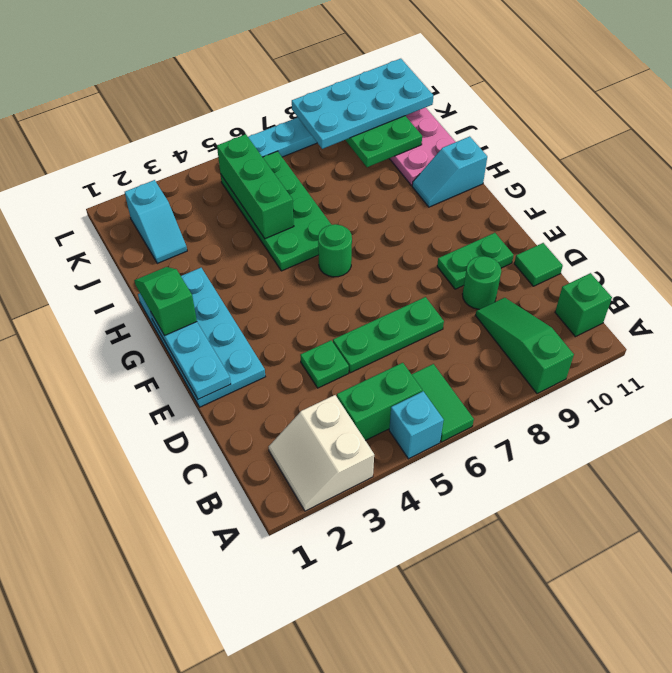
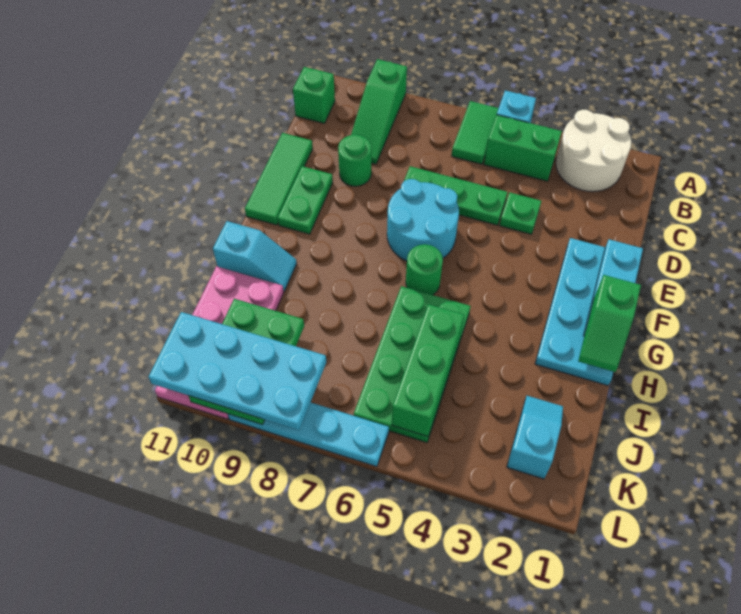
white slope A2:B3 level 1 top 3 -> white round brick A2:B3 level 1
green tile D11 level 1 -> green tile D11:F11 level 1
none -> cyan round brick E6:F7 level 1
green plate E9:E10 level 1 -> green plate E10:F10 level 1

